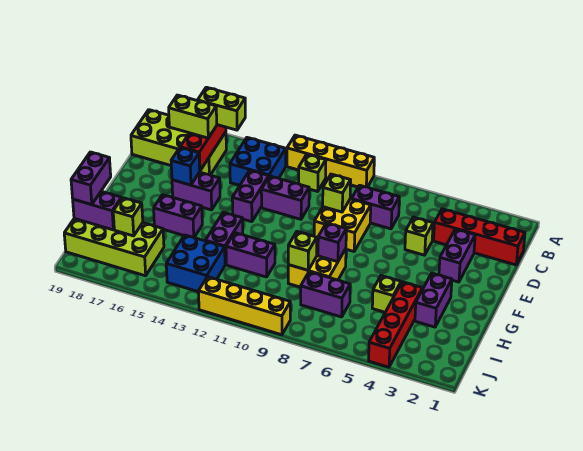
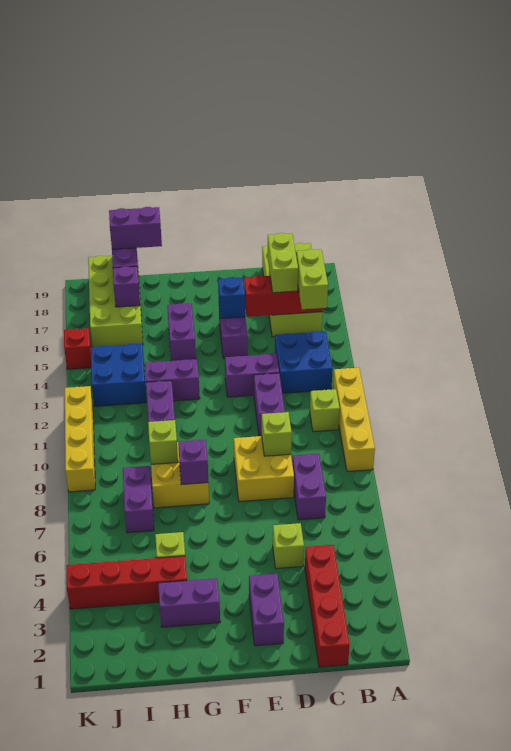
purple brick D3:E3 level 1 -> purple brick E2:E3 level 1
lime brick I17 level 2 -> purple brick I17 level 2
none -> red brick K15 level 1

